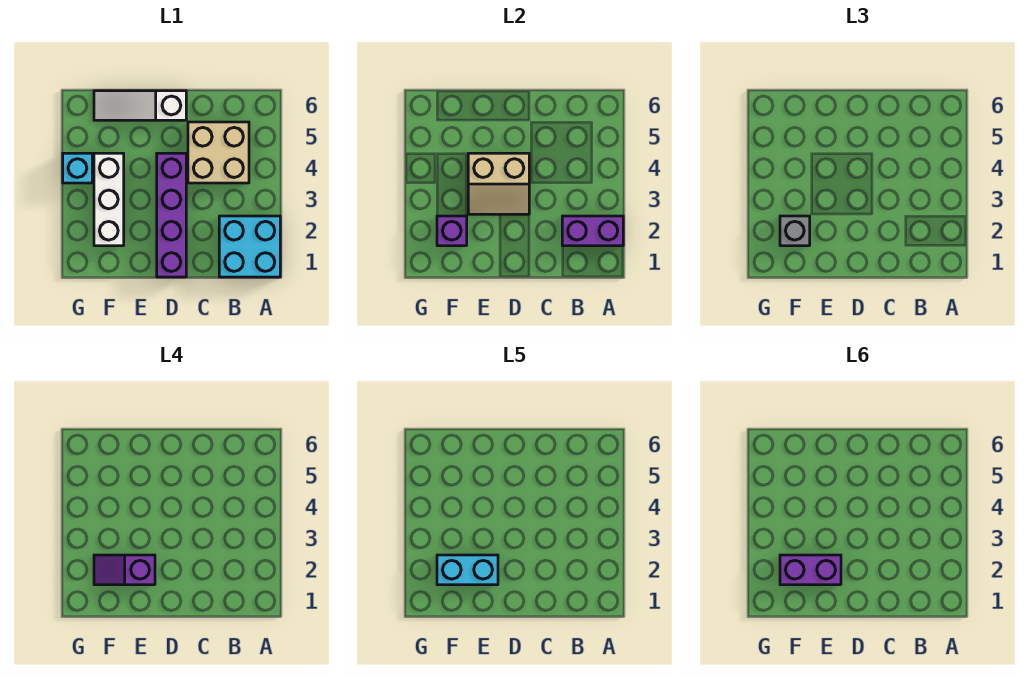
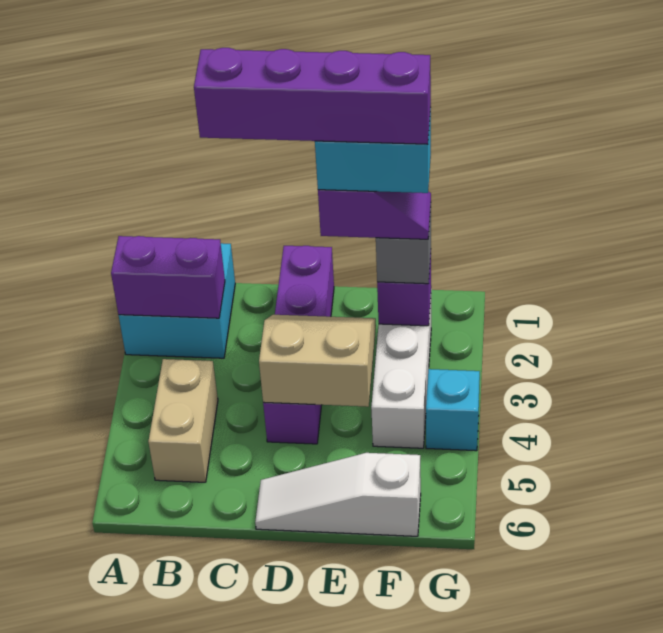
tan brick B4:C5 level 1 -> tan brick B4:B5 level 1
white slope D6:F6 level 1 top D -> white slope D6:F6 level 1 top F
purple brick E2:F2 level 6 -> purple brick C2:F2 level 6

